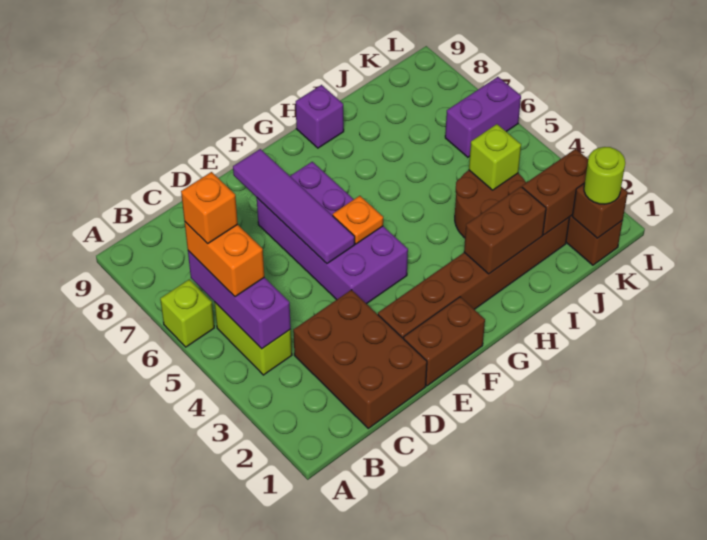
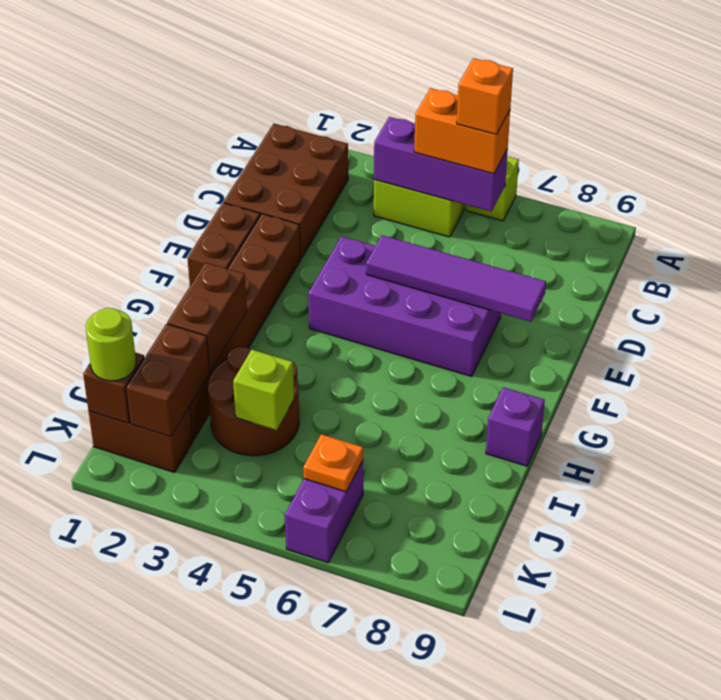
brown brick C1:D3 level 1 -> brown brick B1:D2 level 1
orange plate F5 level 2 -> orange plate K6 level 2

